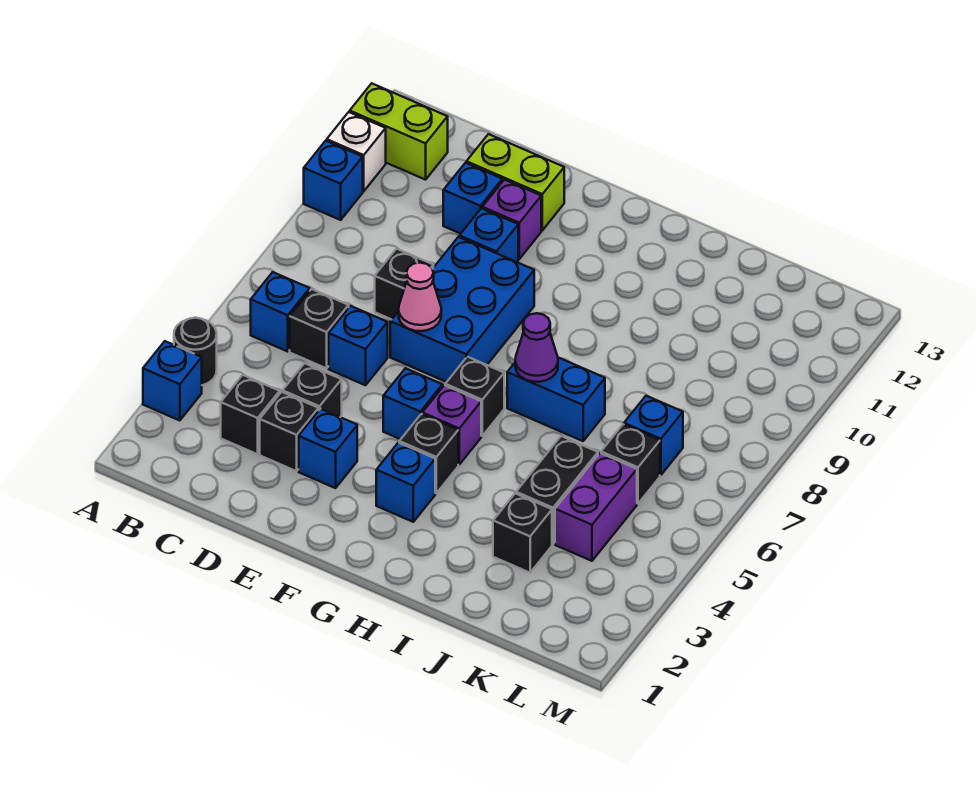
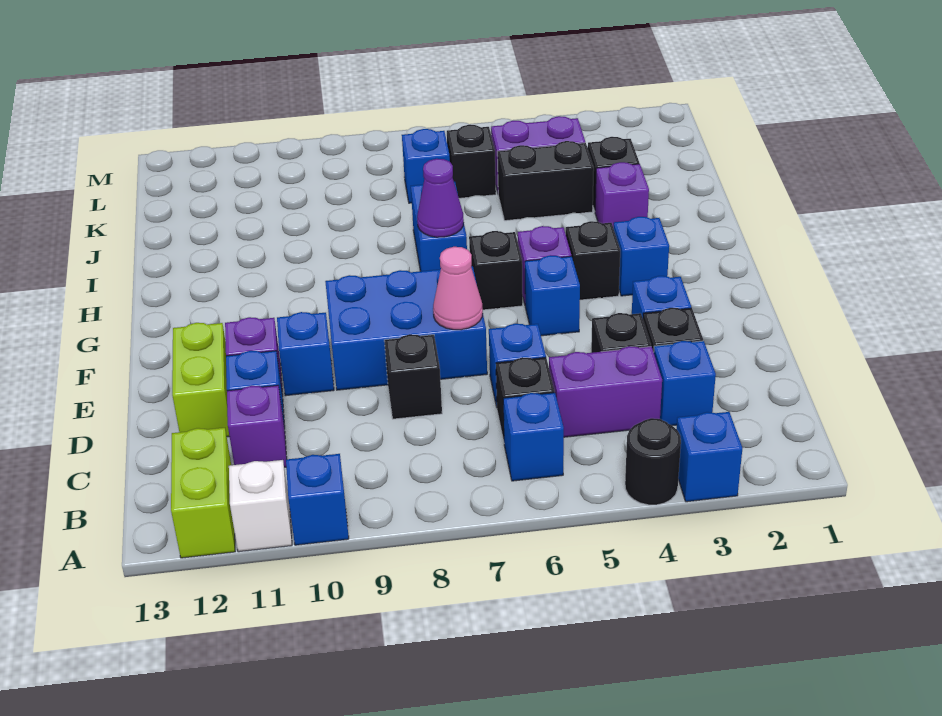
black brick C3 level 1 -> blue brick C3 level 1
none -> purple brick C4:C5 level 1
none -> purple brick C11 level 1
none -> purple brick I3 level 1

